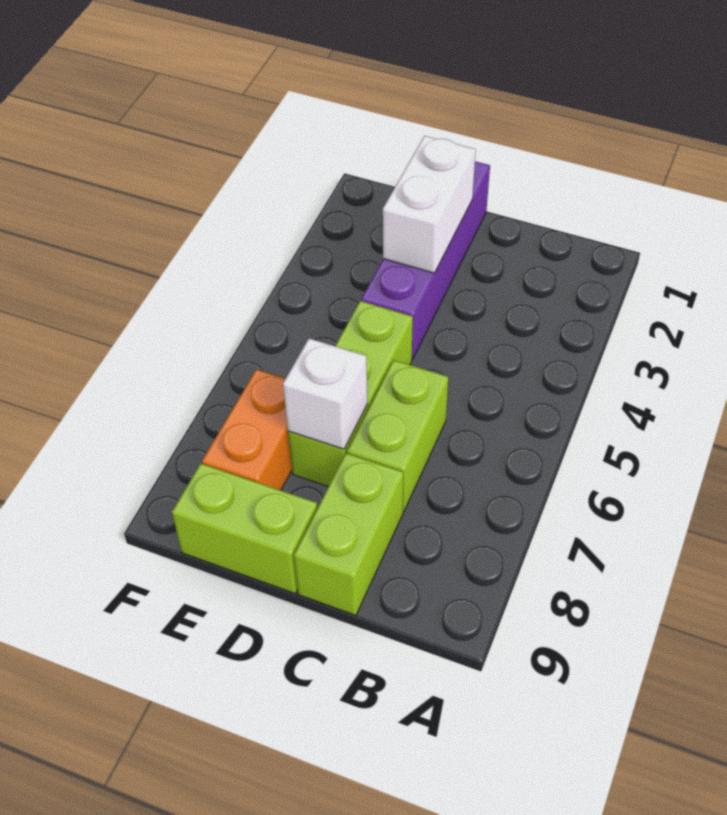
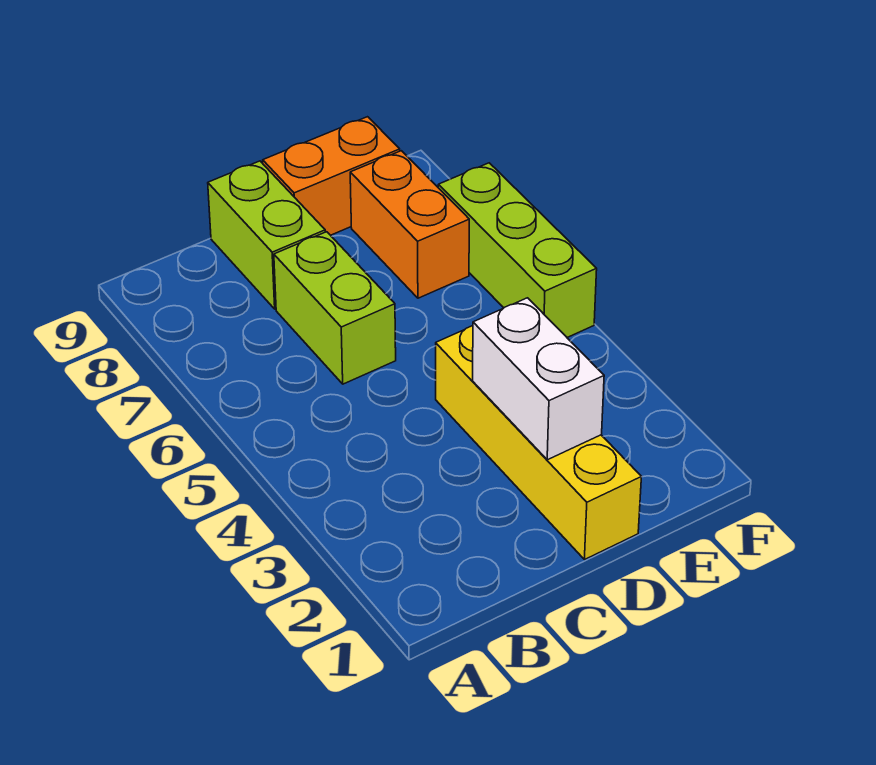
purple brick D1:D4 level 1 -> yellow brick D1:D4 level 1
lime brick D5:D7 level 1 -> lime brick F5:F7 level 1
white brick D7 level 2 -> none
lime brick D9:E9 level 1 -> orange brick D9:E9 level 1

